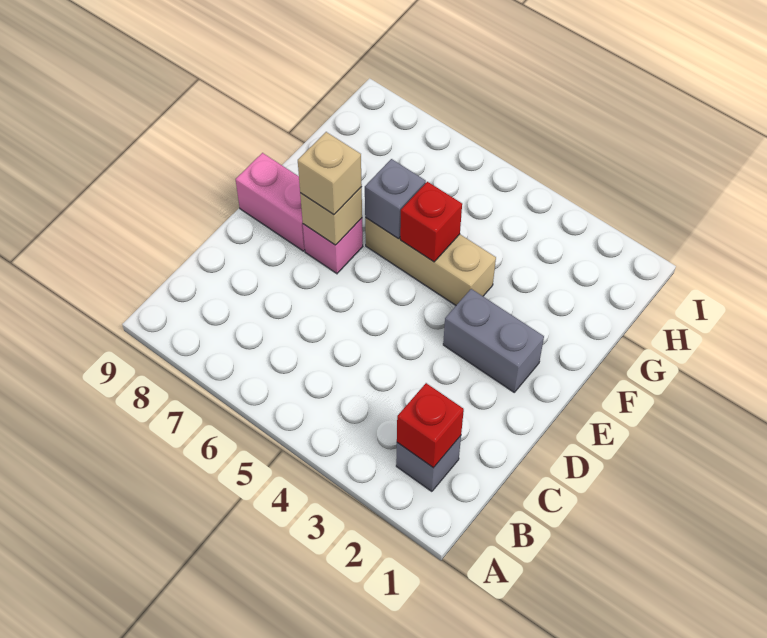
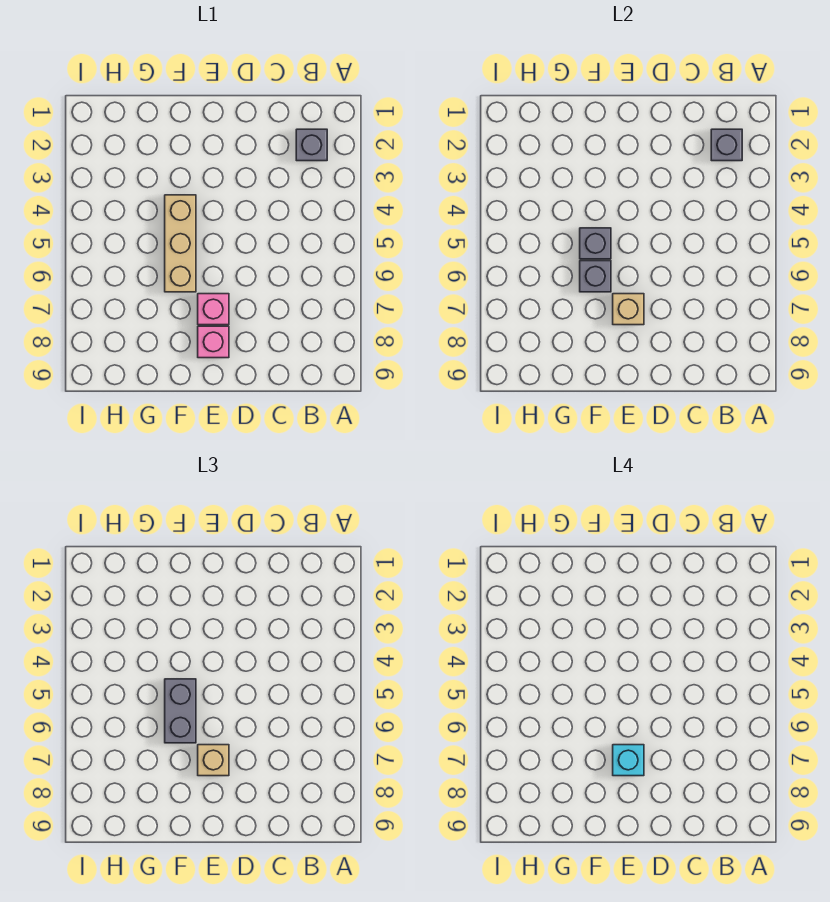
red brick B2 level 2 -> grey brick B2 level 2
grey brick E2:E3 level 1 -> grey brick F5:F6 level 3
none -> cyan brick E7 level 4
pink brick E8:E9 level 1 -> pink brick E8 level 1
red brick F5 level 2 -> grey brick F5 level 2

